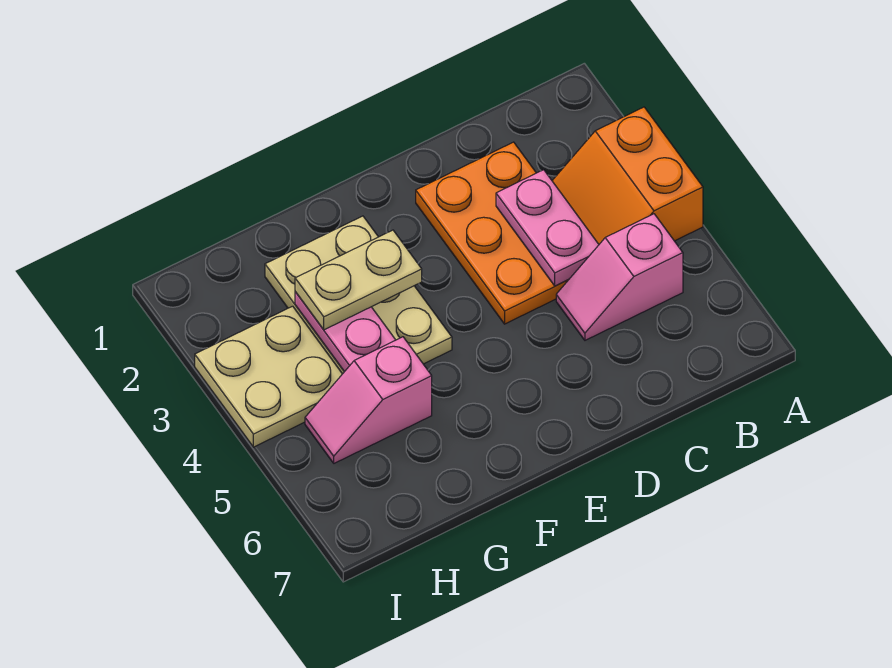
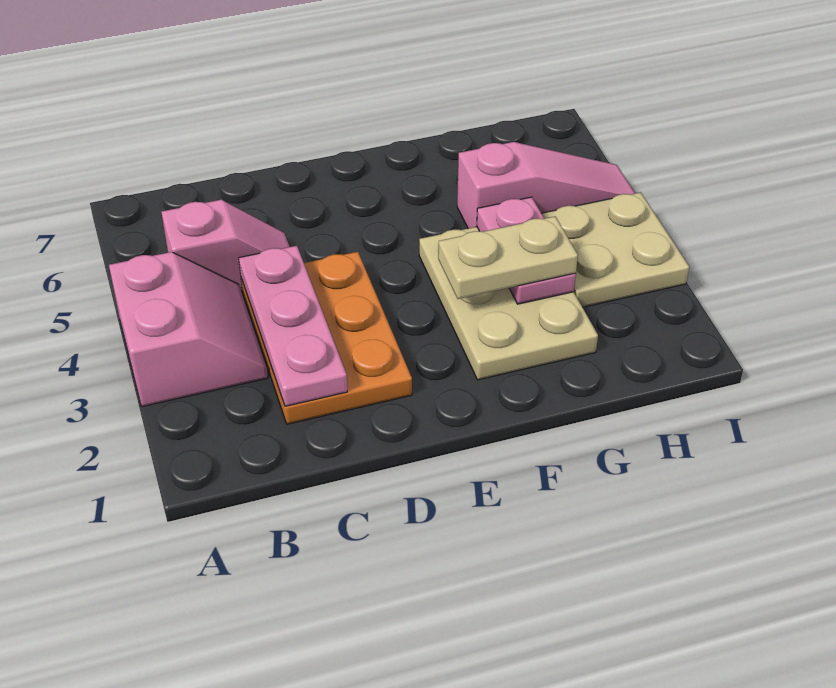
orange slope A3:B4 level 1 top A -> pink slope A3:B4 level 1 top A
pink plate C3:C4 level 2 -> pink plate C2:C4 level 2
pink slope G5:H5 level 1 top G -> pink slope G5:I5 level 1 top G

